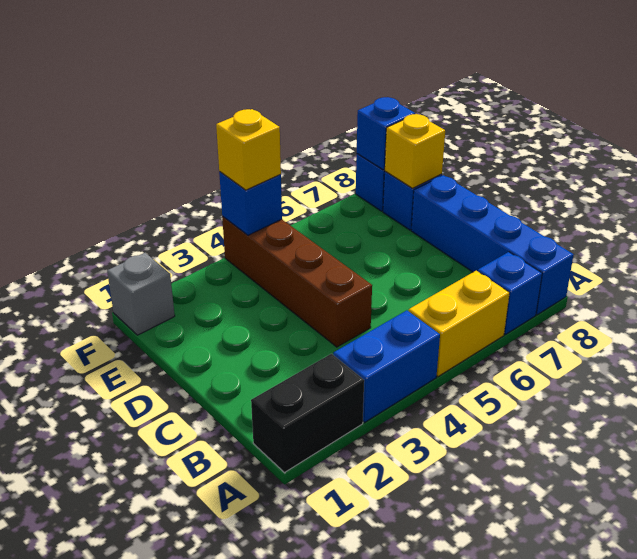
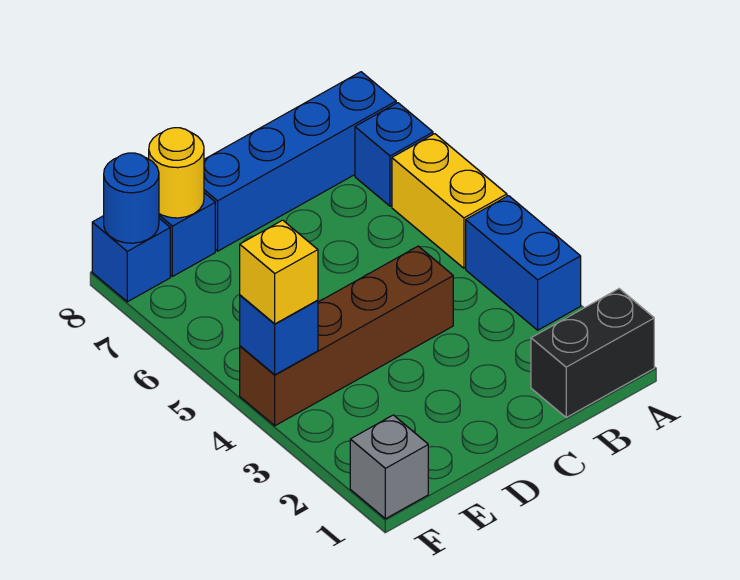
black brick A1:A2 level 1 -> black brick A1:B1 level 1
yellow brick E8 level 2 -> yellow round brick E8 level 2
blue brick F8 level 2 -> blue round brick F8 level 2

